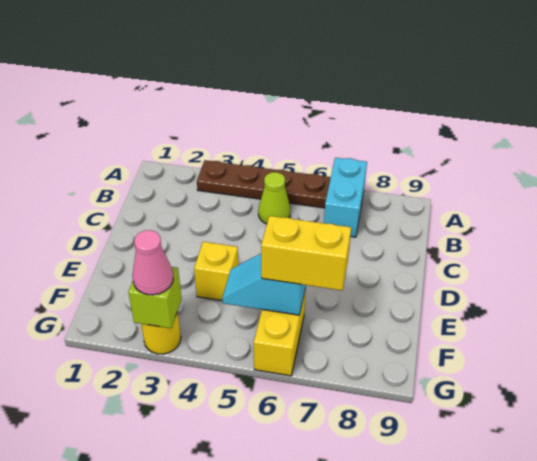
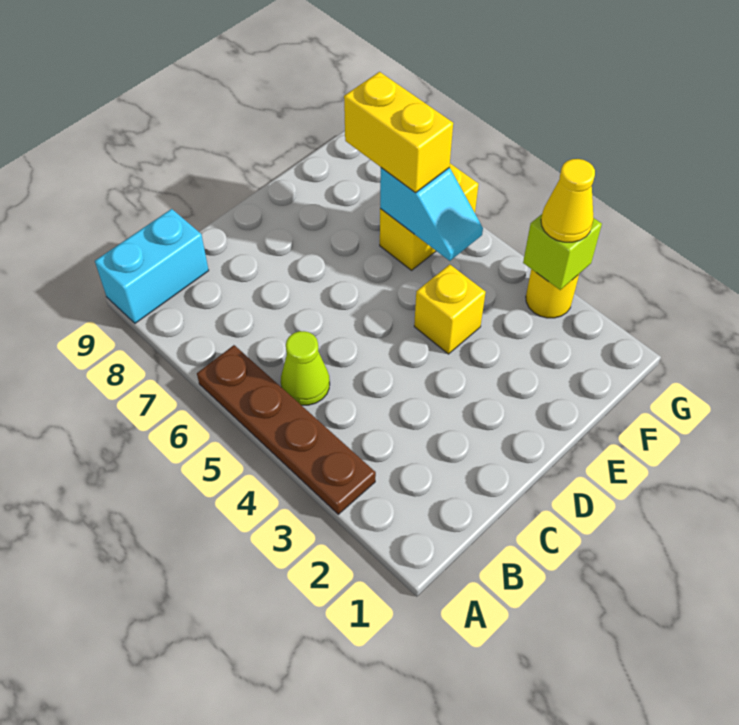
cyan brick A7:B7 level 1 -> cyan brick A9:B9 level 1
pink cone G3 level 3 -> yellow cone G3 level 3

